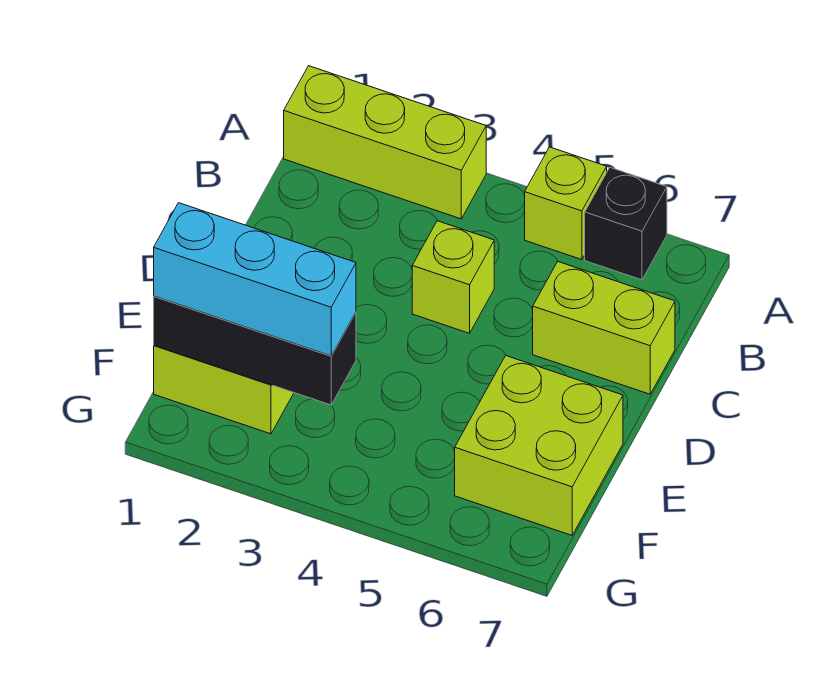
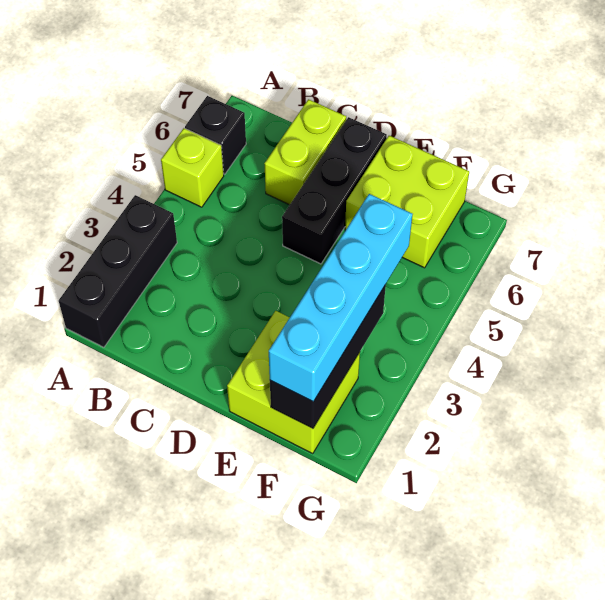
lime brick A1:A3 level 1 -> black brick A1:A3 level 1
lime brick C4 level 1 -> none
none -> black brick D5:D7 level 1
cyan brick F1:F3 level 3 -> cyan brick F1:F4 level 3

